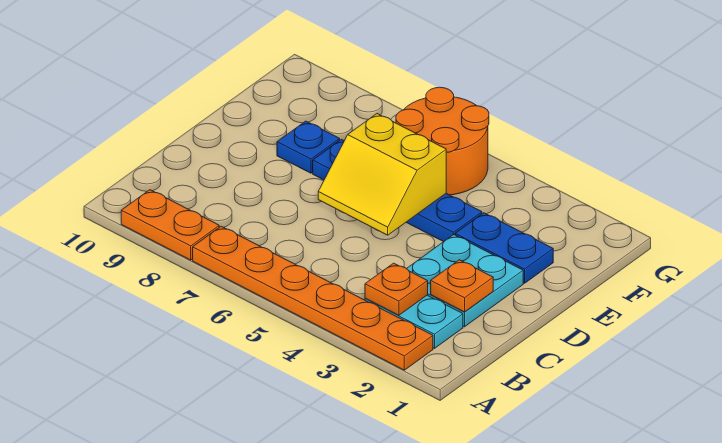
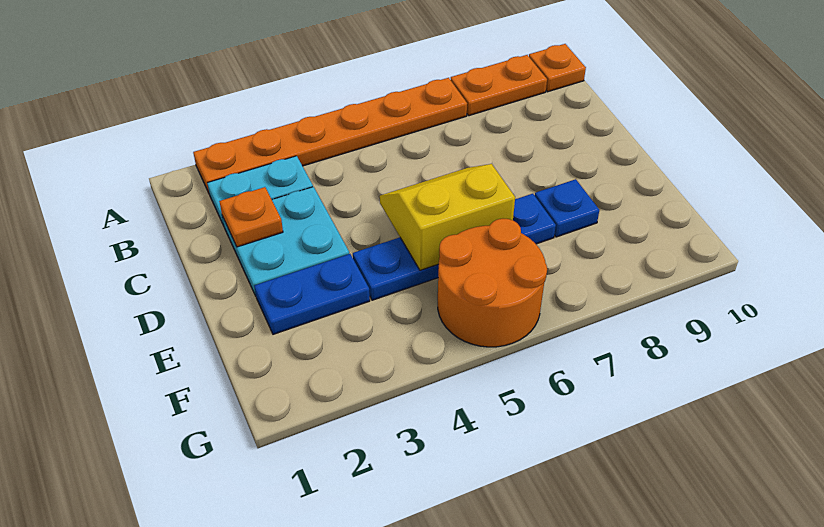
orange plate B3 level 2 -> orange plate A10 level 1

